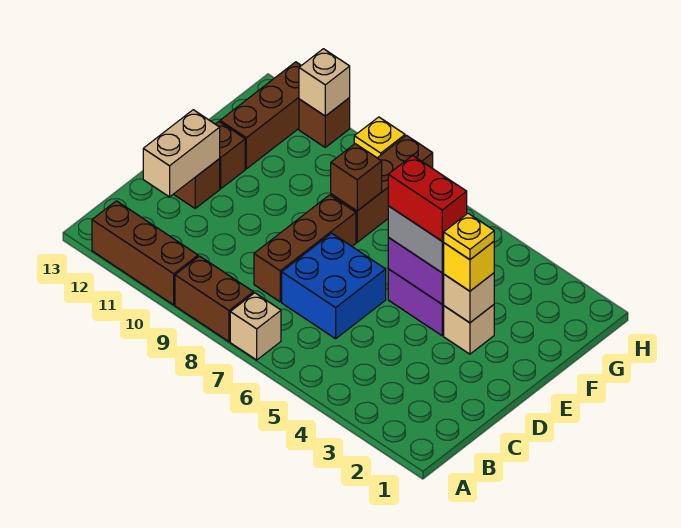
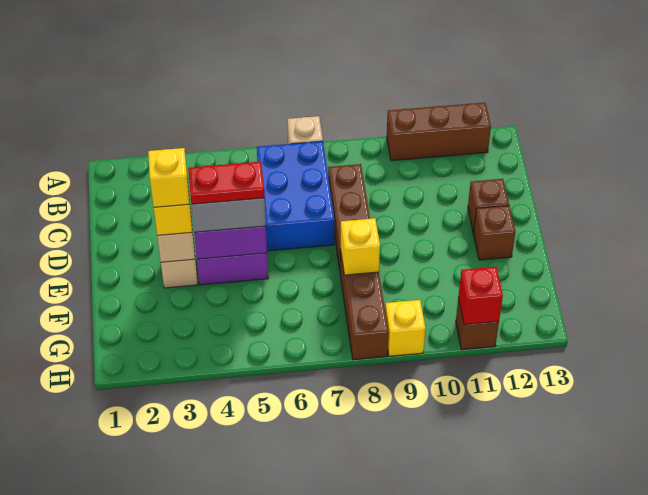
brown brick A8:A9 level 1 -> none
blue brick C6:D7 level 1 -> blue brick B6:D7 level 1
tan brick C12:D12 level 2 -> none
yellow plate E3 level 4 -> yellow brick E3 level 4
red brick E4:E5 level 4 -> red plate E4:E5 level 4
brown brick F8 level 2 -> yellow brick F8 level 2
brown brick F12:H12 level 1 -> none
tan brick H11 level 2 -> red brick H11 level 2

